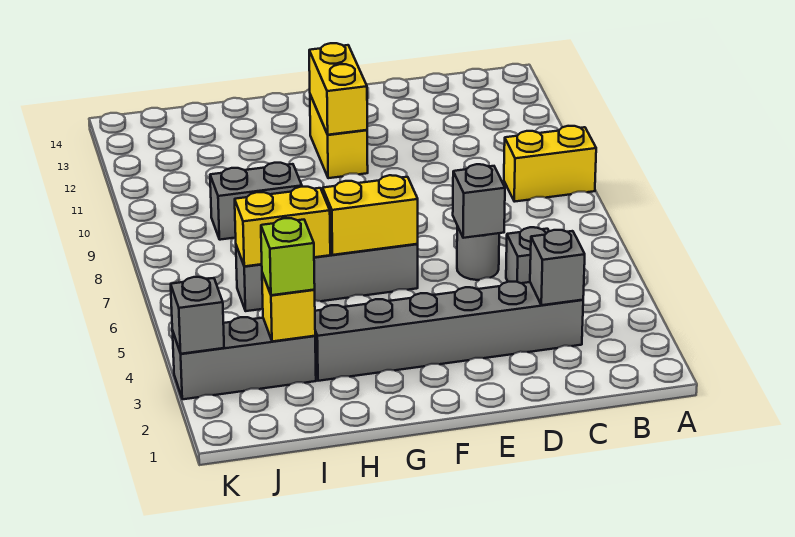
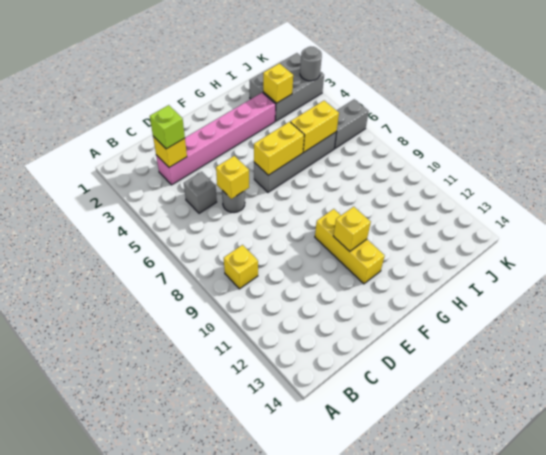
yellow brick A9:B9 level 1 -> yellow brick B9 level 1
grey brick C3:H3 level 1 -> pink brick C3:H3 level 1
grey brick C3 level 2 -> yellow brick C3 level 2
grey brick D6 level 2 -> yellow brick D6 level 2
yellow brick F11:F12 level 1 -> yellow brick F10:F12 level 1
yellow brick F11:F12 level 2 -> yellow brick F11 level 2
grey brick H9:I9 level 1 -> grey brick J6:K6 level 1
grey brick I3:K3 level 1 -> grey brick I2:K3 level 1
lime brick I3 level 3 -> lime brick C3 level 3
grey brick K3 level 2 -> grey round brick K3 level 2

